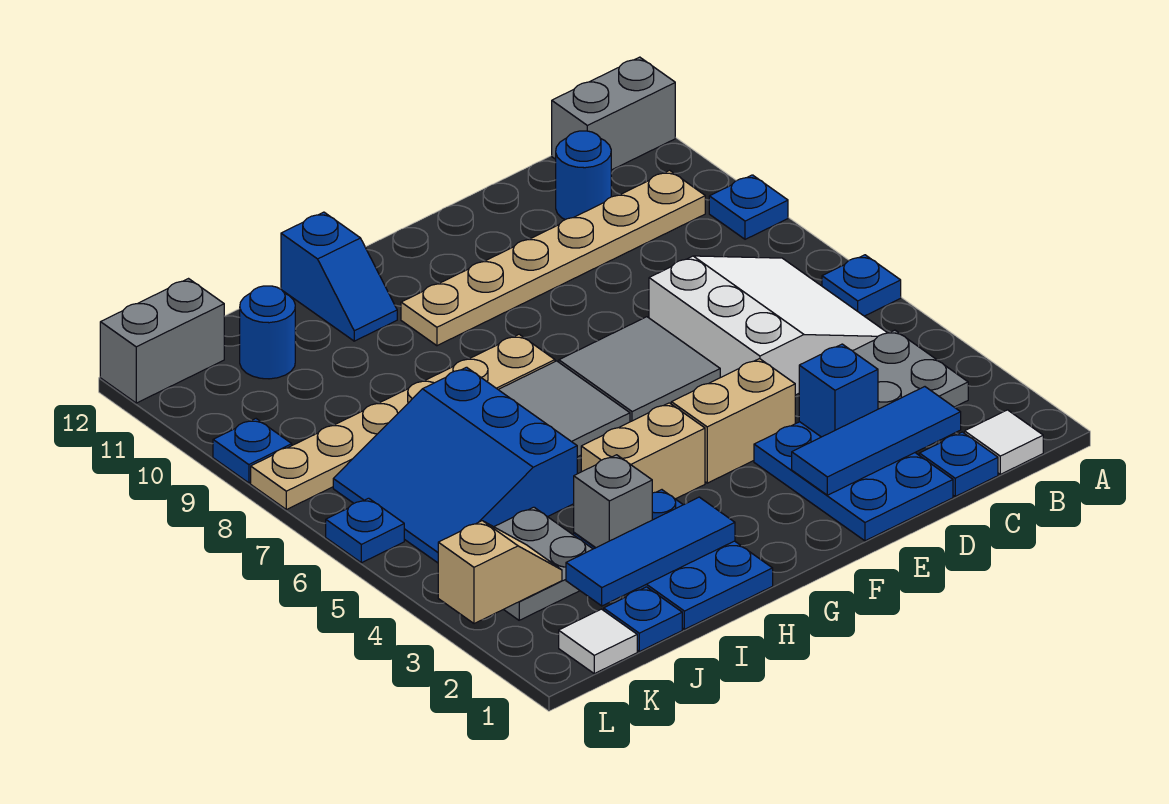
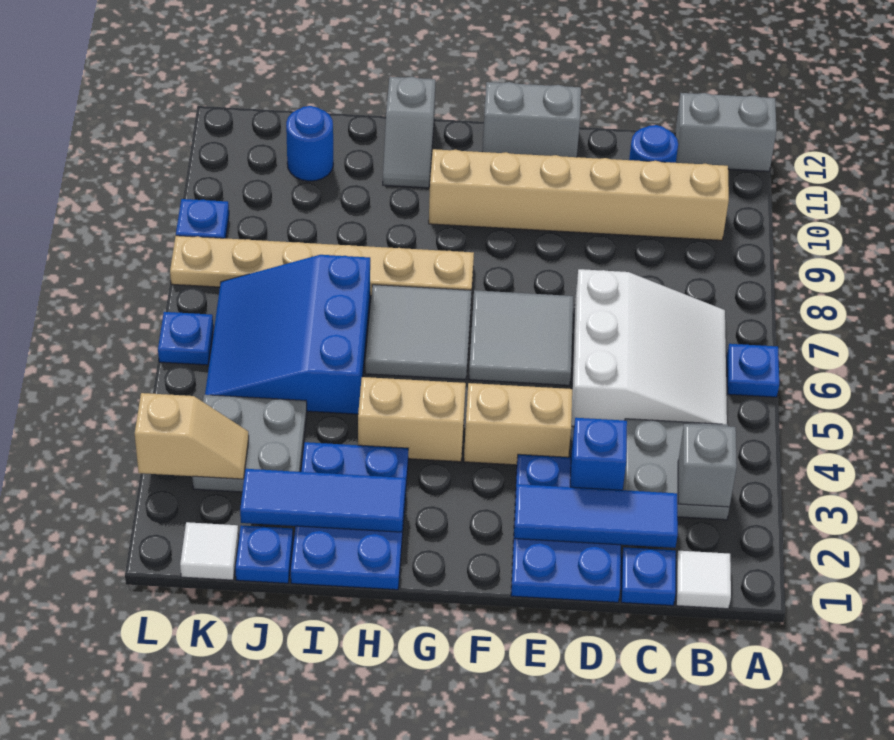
blue plate A9 level 1 -> none
tan plate B10:G10 level 1 -> tan brick B10:G10 level 1
blue slope H11:H12 level 1 top 12 -> grey slope H11:H12 level 1 top 12
grey brick I3 level 2 -> grey brick B3 level 2
grey brick K12:L12 level 1 -> grey brick E12:F12 level 1

